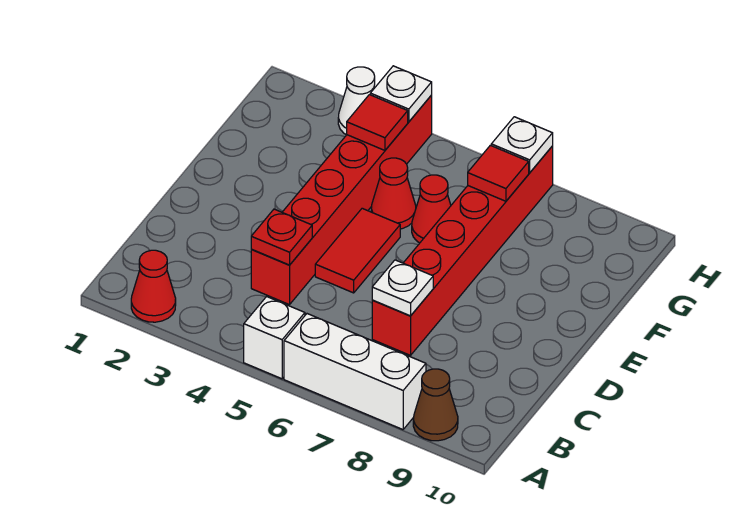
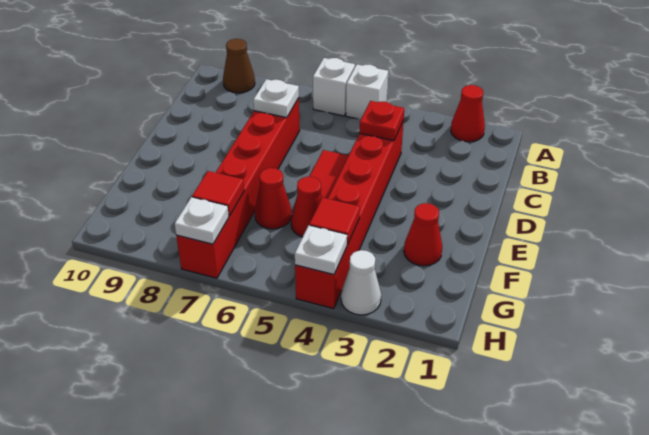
white brick A6:A8 level 1 -> white brick A6 level 1
none -> red cone F2 level 1

